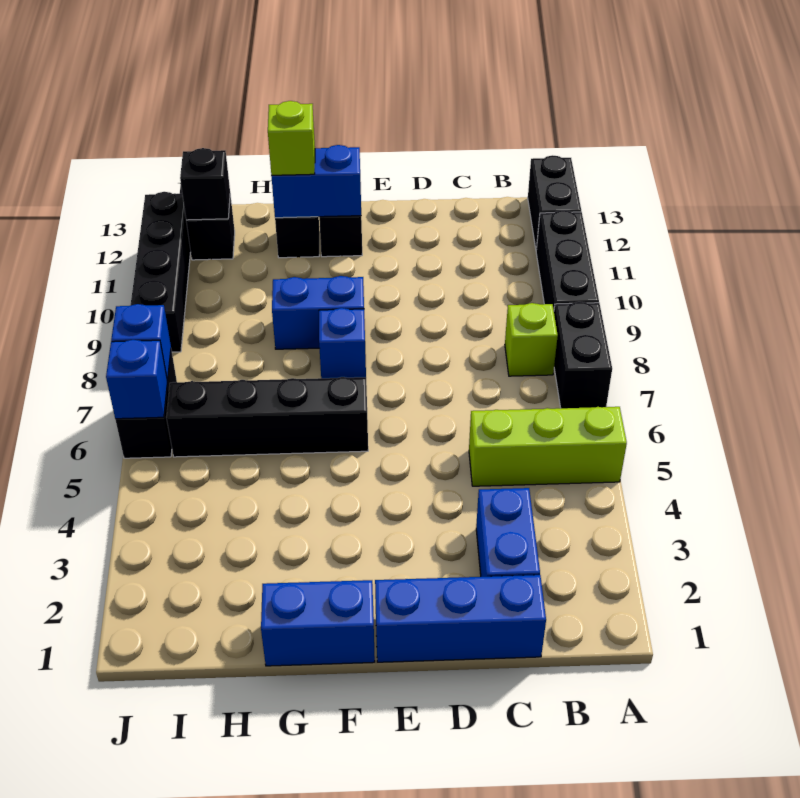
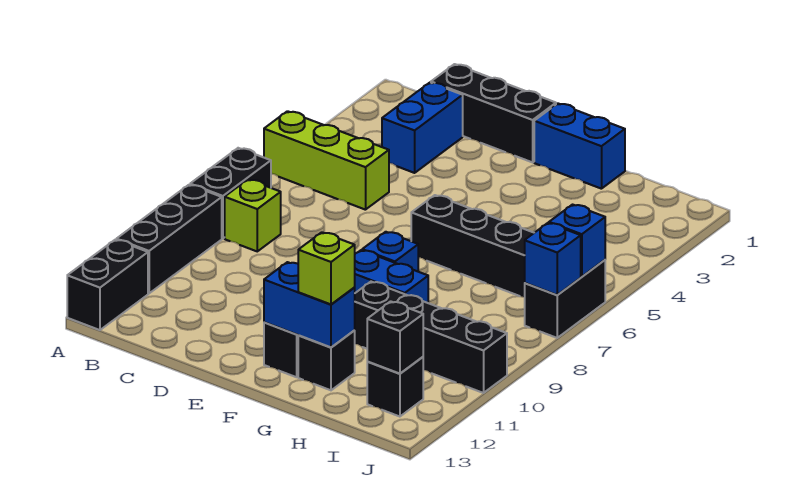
blue brick C1:E1 level 1 -> black brick C1:E1 level 1
black brick J9:J12 level 1 -> black brick G10:J10 level 1

